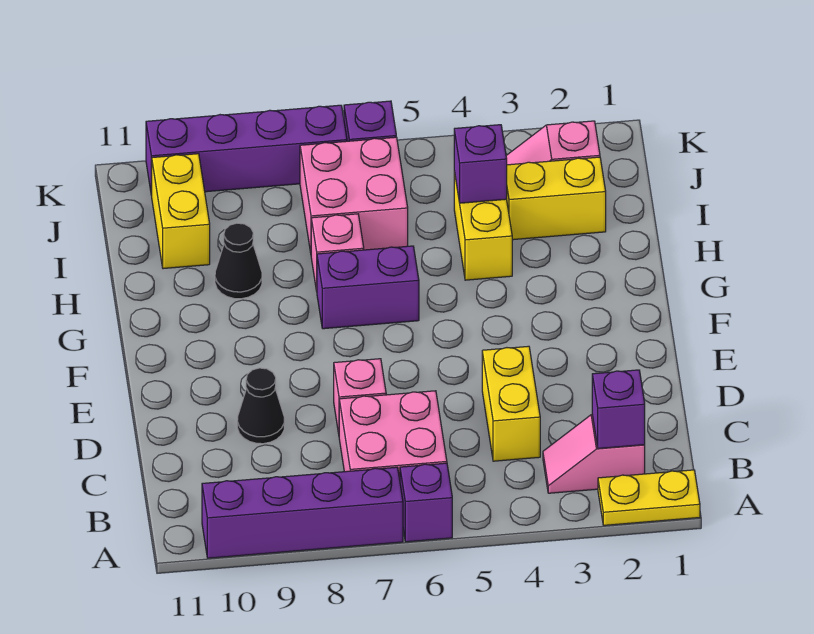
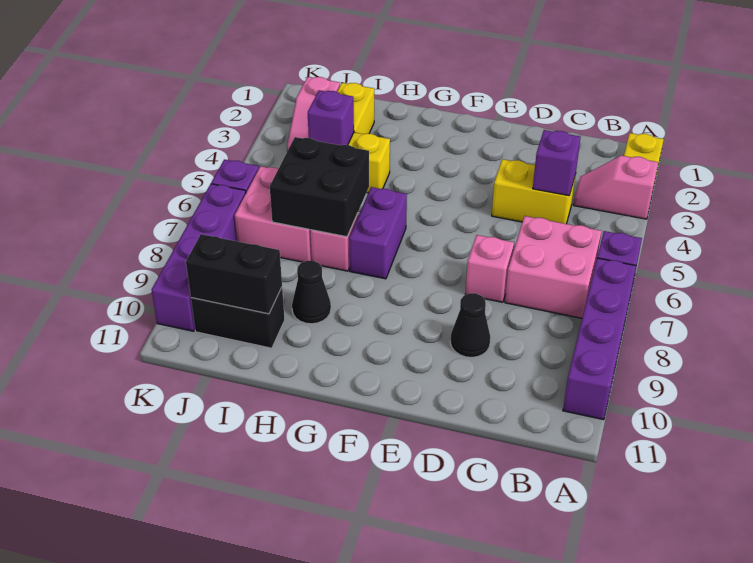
pink slope B2:B3 level 1 top 2 -> pink slope A3:B3 level 1 top A
purple brick B2 level 2 -> purple brick C4 level 2
none -> black brick H6:I7 level 2
yellow brick I10:J10 level 1 -> black brick I10:J10 level 1
none -> black brick I10:J10 level 2

